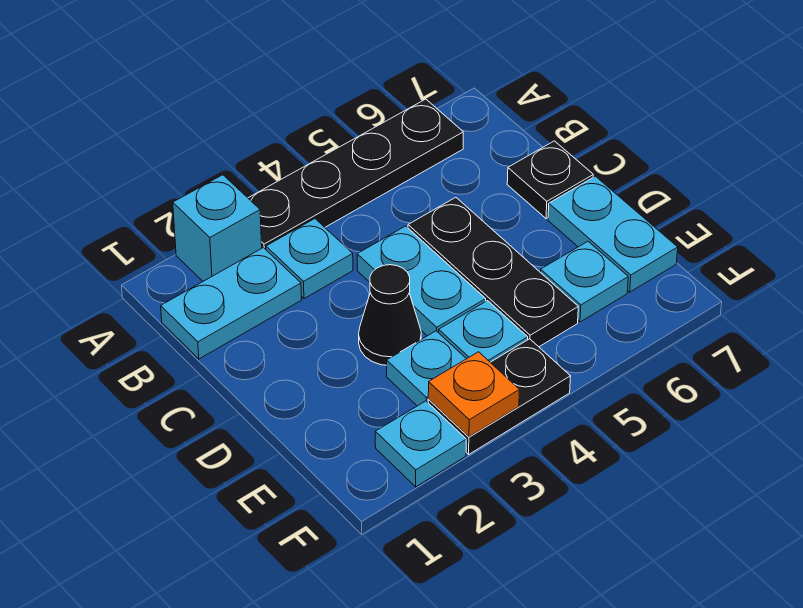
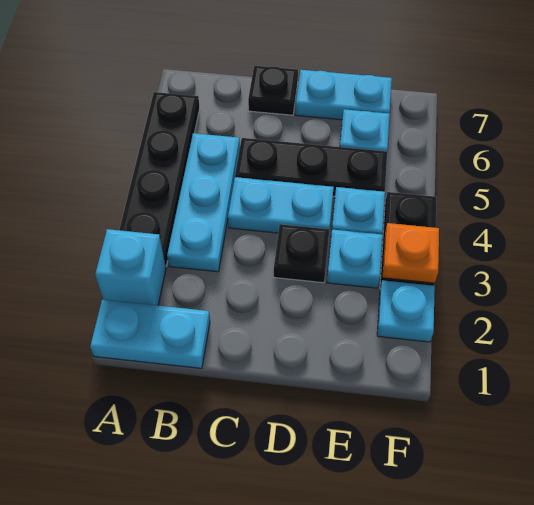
cyan plate B1:B2 level 1 -> cyan plate A1:B1 level 1
cyan plate B3 level 1 -> cyan plate B3:B5 level 1
black cone D3 level 1 -> black plate D3 level 1

